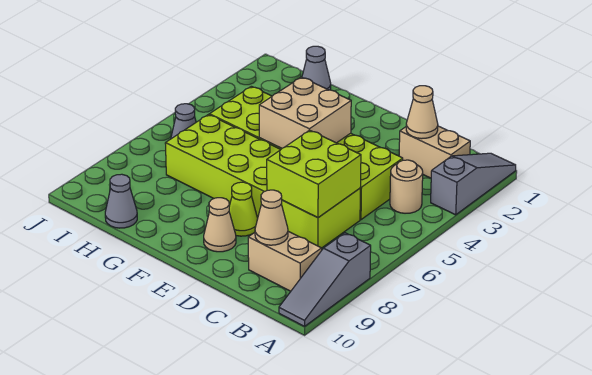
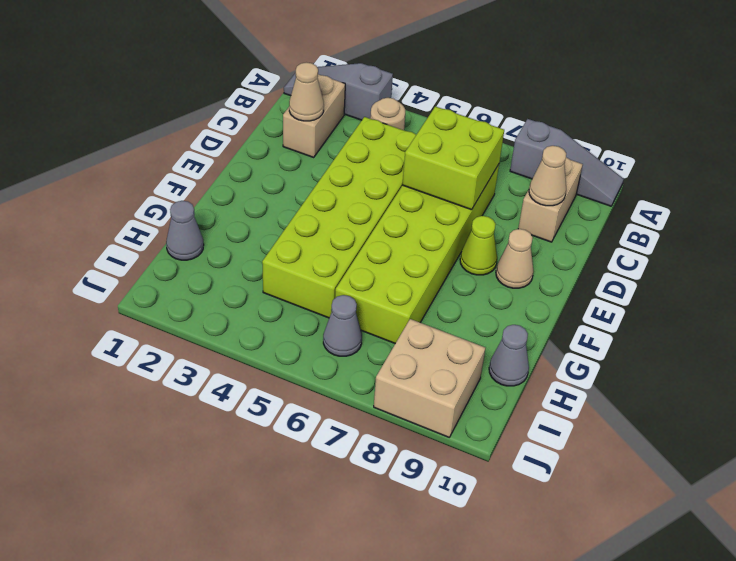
tan brick E4:F5 level 2 -> tan brick I8:J9 level 1

